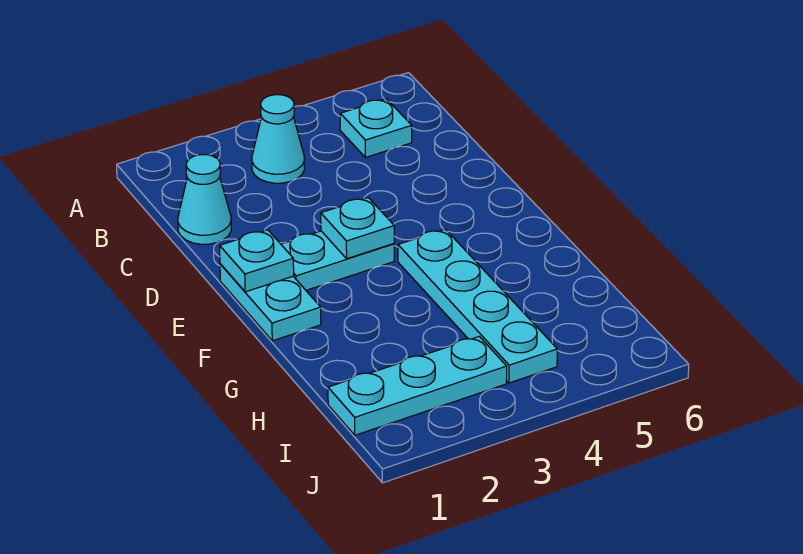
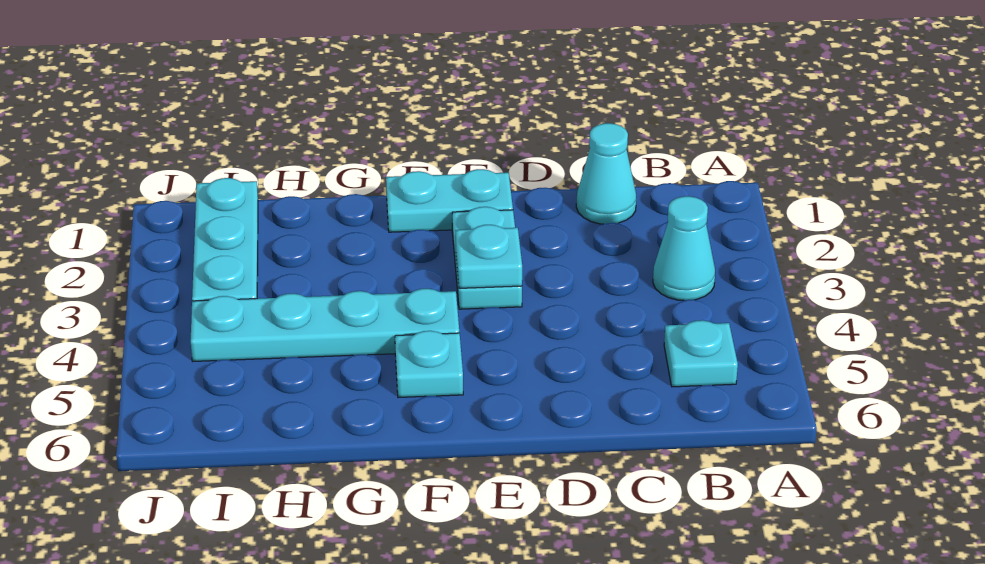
cyan plate E1 level 2 -> cyan plate F5 level 1

